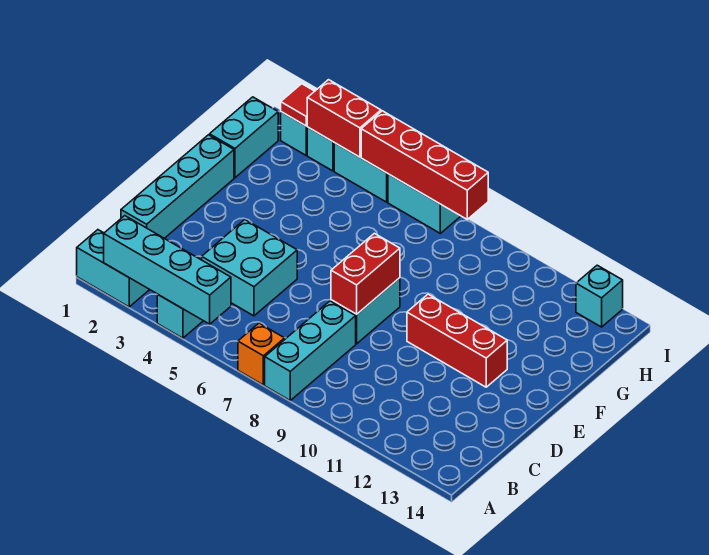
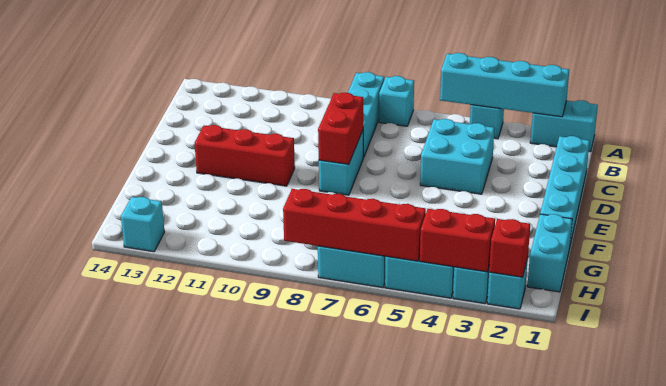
orange brick A7 level 1 -> cyan brick A7 level 1
red tile I2 level 2 -> red brick I2 level 2

